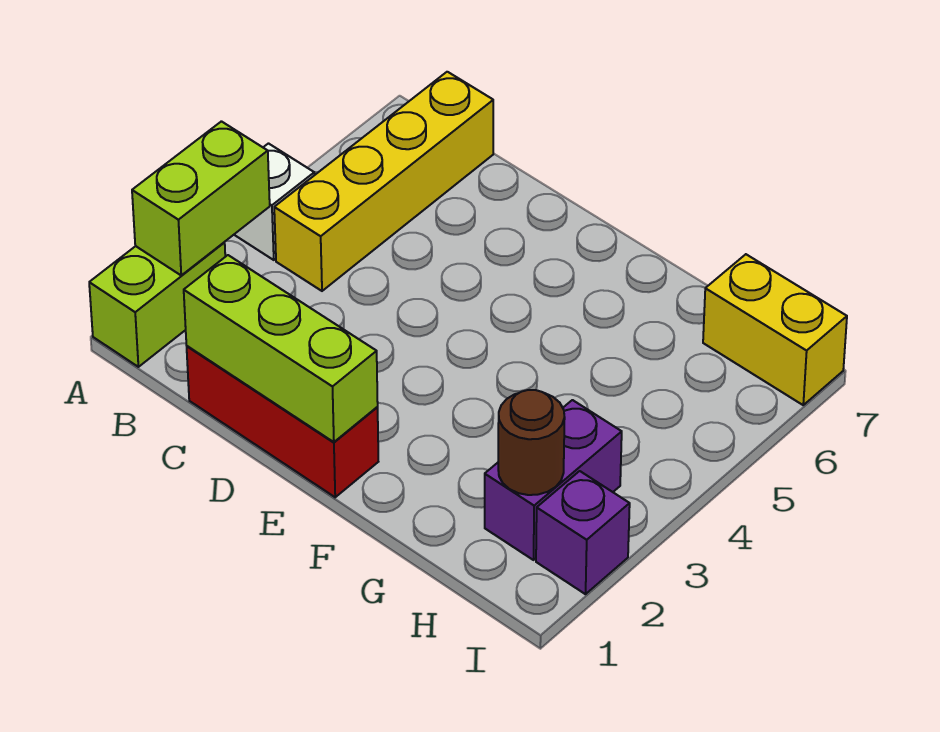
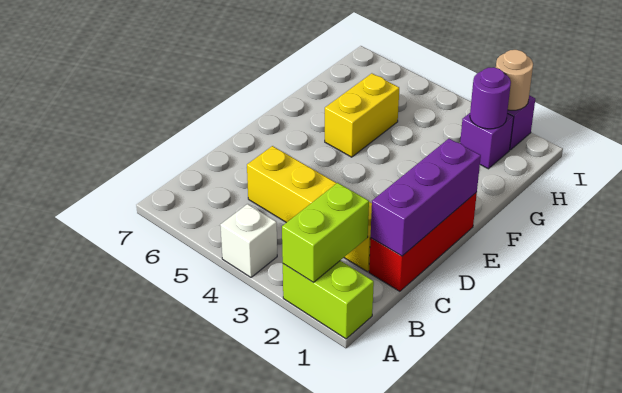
lime brick A2:A3 level 2 -> lime brick A2:B2 level 2
yellow brick B4:B7 level 1 -> yellow brick C2:C5 level 1
lime brick C1:E1 level 2 -> purple brick C1:E1 level 2
purple brick H2:H3 level 1 -> purple brick H2 level 1
brown round brick H2 level 2 -> purple round brick H2 level 2
yellow brick H7:I7 level 1 -> yellow brick F5:G5 level 1
none -> tan round brick I2 level 2

